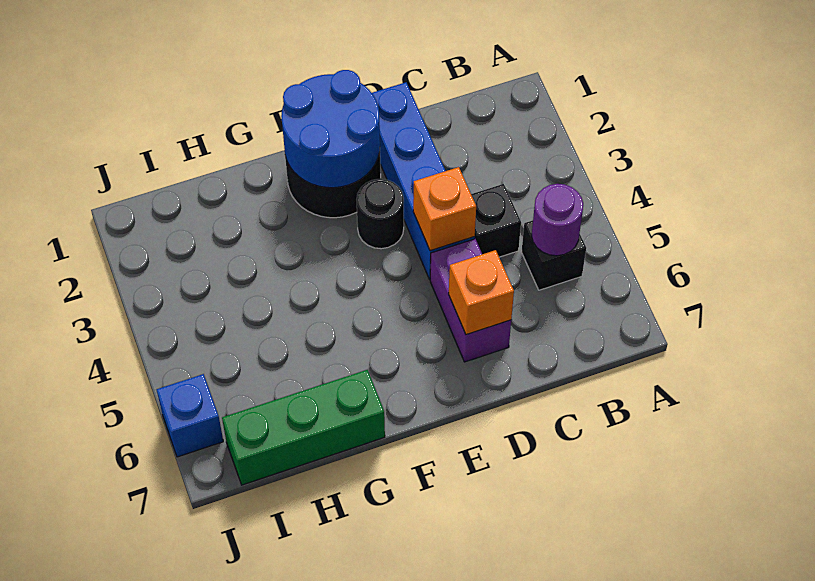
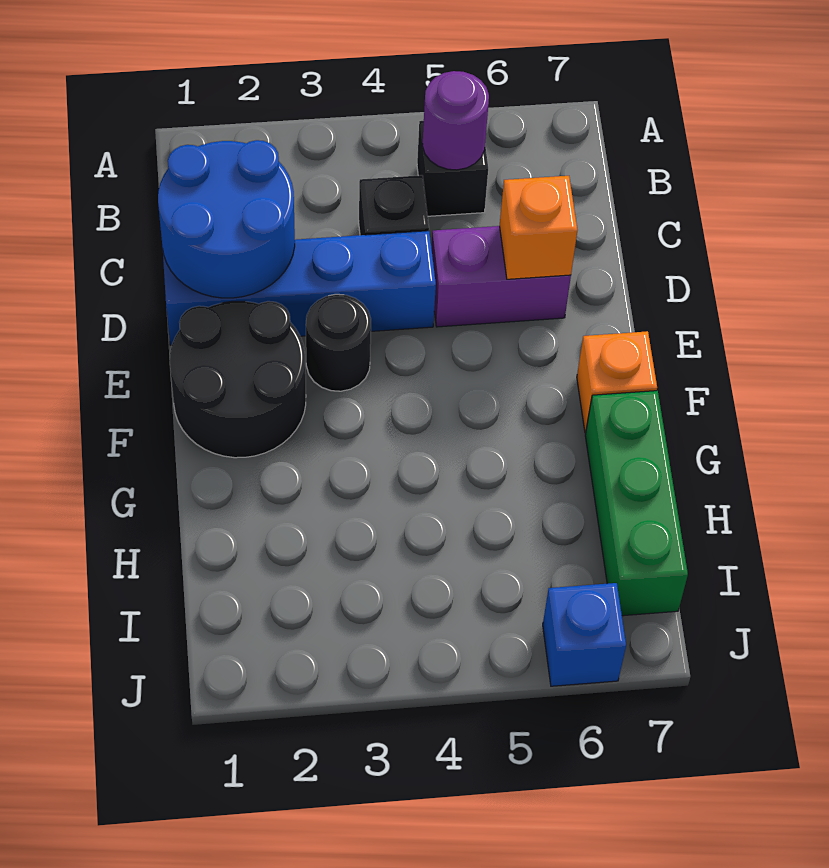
orange brick D4 level 2 -> orange brick F7 level 1
blue round brick E1:F2 level 2 -> blue round brick C1:D2 level 2

